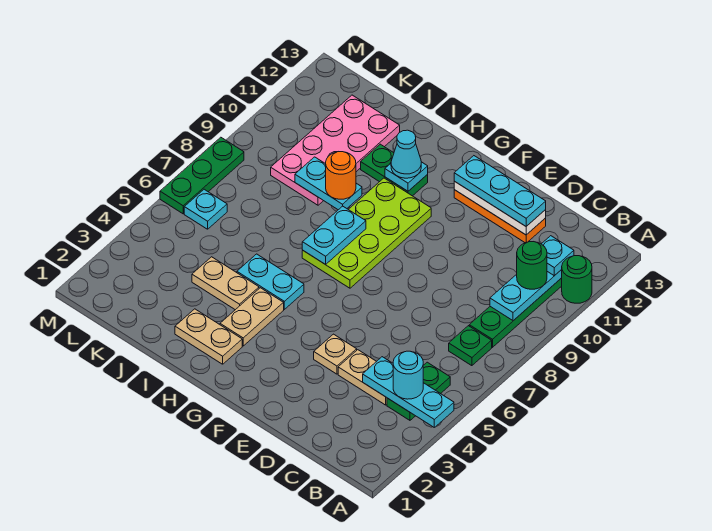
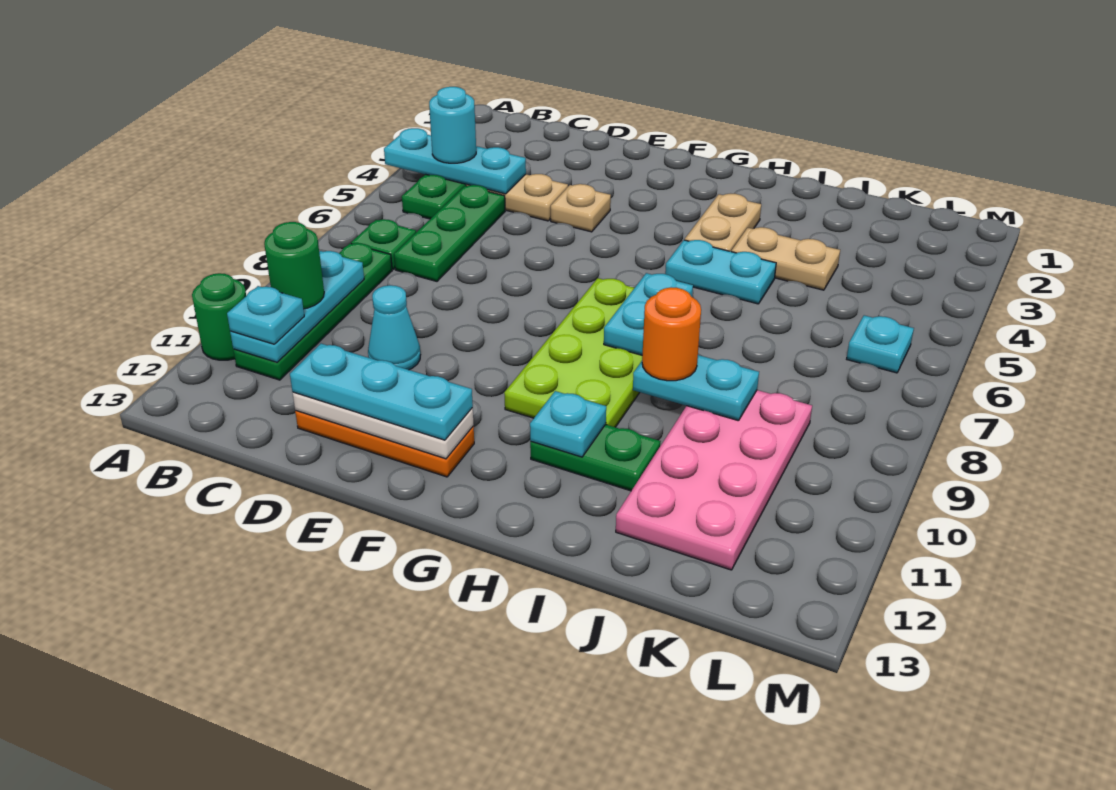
tan plate H2:I2 level 1 -> none
cyan cone H11 level 3 -> cyan cone D10 level 1
green plate M6:M8 level 1 -> green plate C5:C7 level 1

